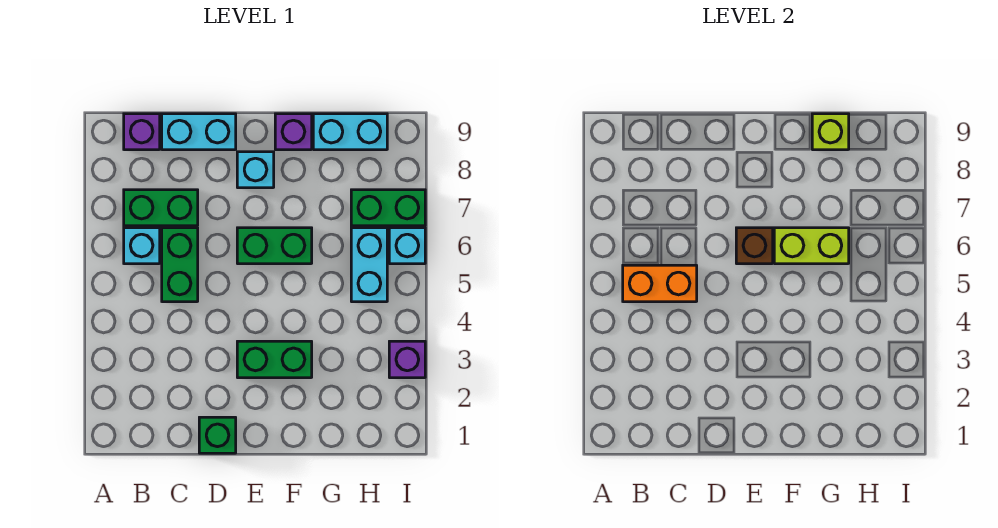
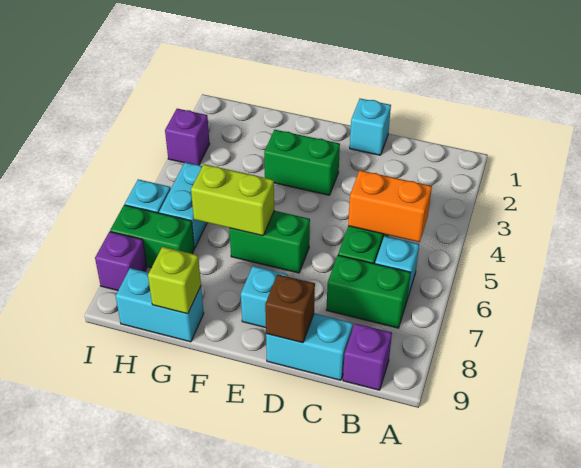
green brick D1 level 1 -> cyan brick D1 level 1
brown brick E6 level 2 -> brown brick D9 level 2
purple brick F9 level 1 -> purple brick I8 level 1

